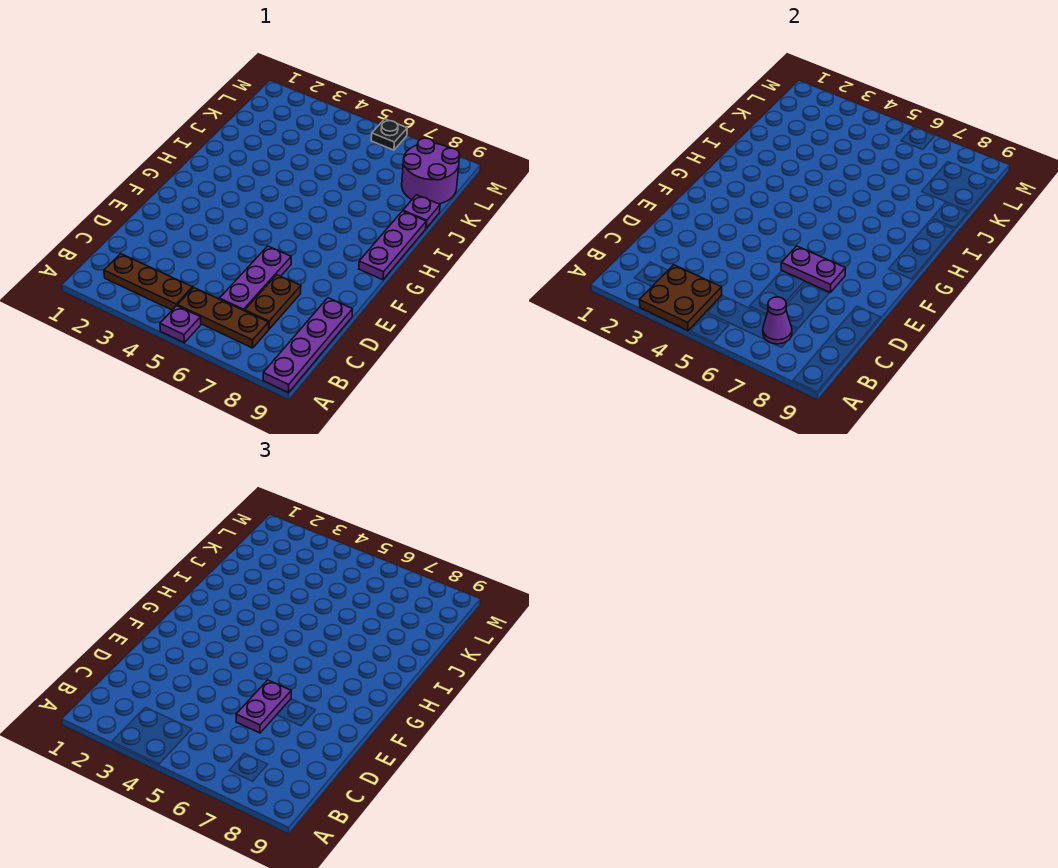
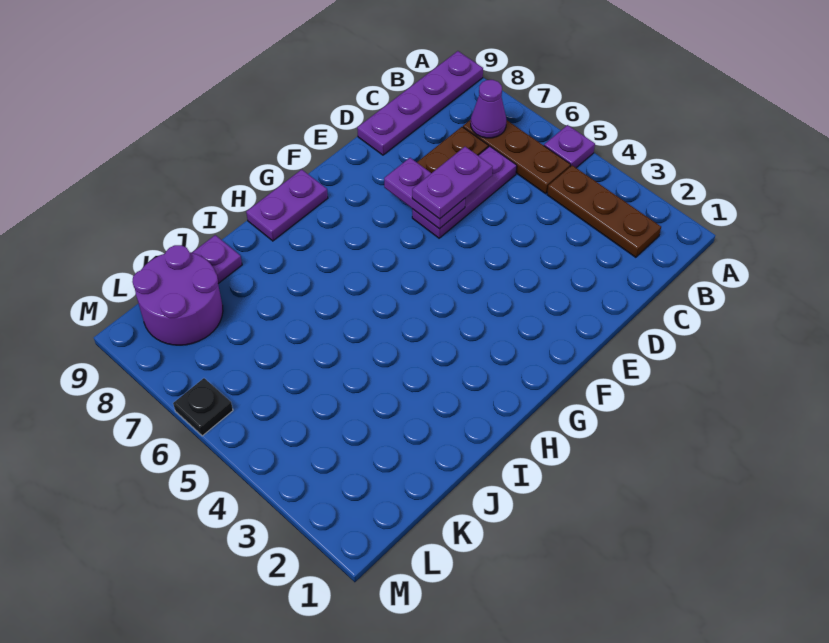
brown plate A3:B4 level 2 -> none
purple plate G9:I9 level 1 -> purple plate G9:H9 level 1

